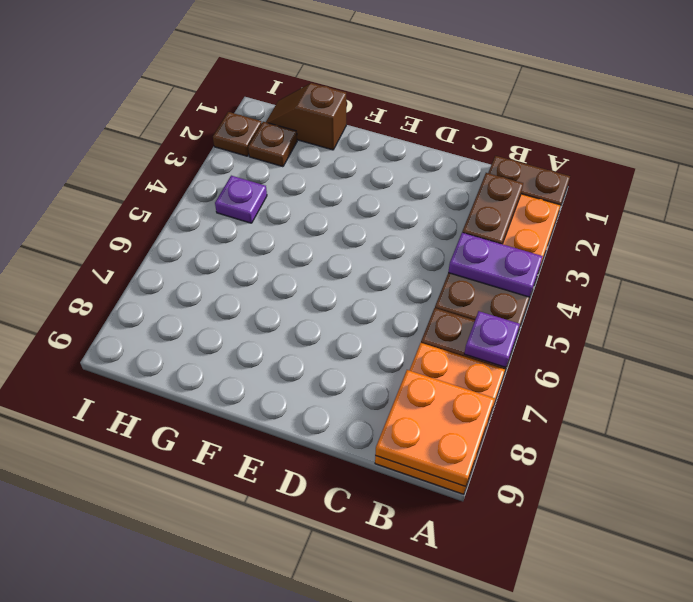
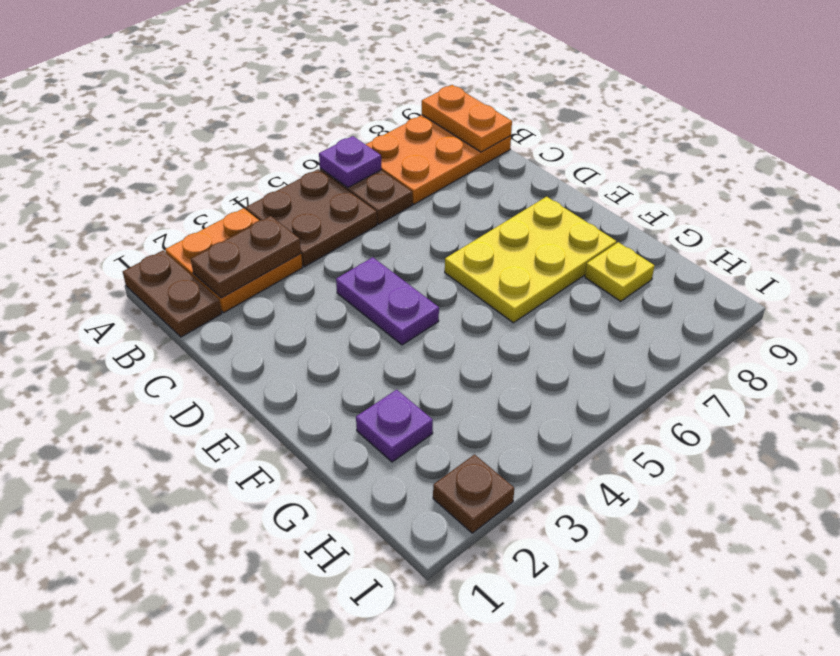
purple plate A4:B4 level 2 -> purple plate D4:E4 level 1
orange plate A8:B9 level 2 -> orange plate A9:B9 level 2
none -> yellow plate E6:F8 level 1
brown slope G1:H1 level 1 top G -> none
none -> yellow plate G8 level 1
brown plate H2 level 1 -> none
purple plate H4 level 1 -> purple plate G2 level 1

